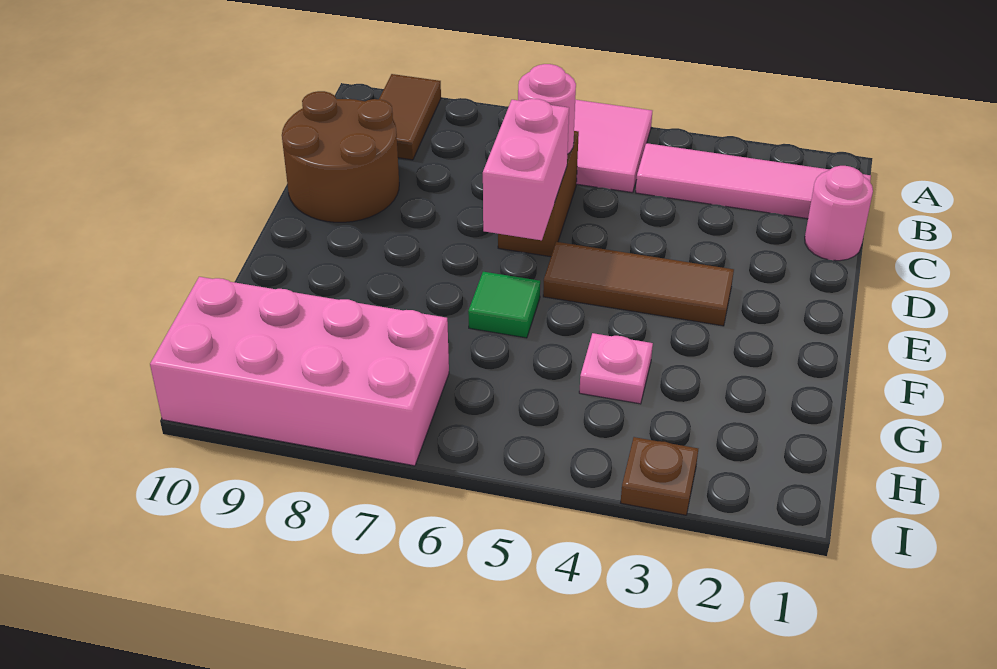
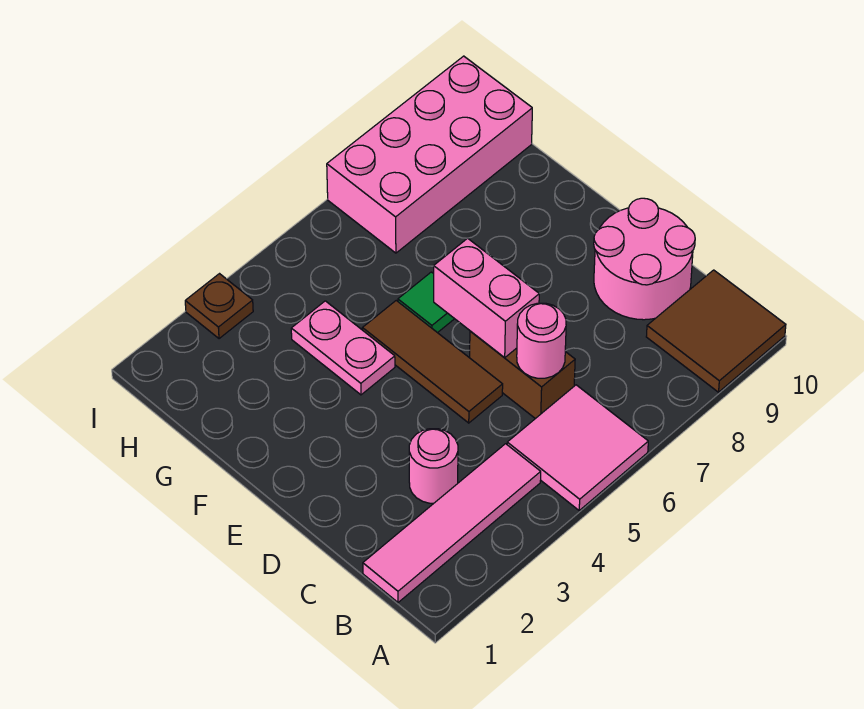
brown tile A9:B9 level 1 -> brown tile A9:B10 level 1
pink round brick C1 level 1 -> pink round brick C3 level 1
brown round brick C9:D10 level 1 -> pink round brick C9:D10 level 1
brown tile E3:E5 level 1 -> brown tile D5:F5 level 1
pink plate G4 level 1 -> pink plate F4:G4 level 1

